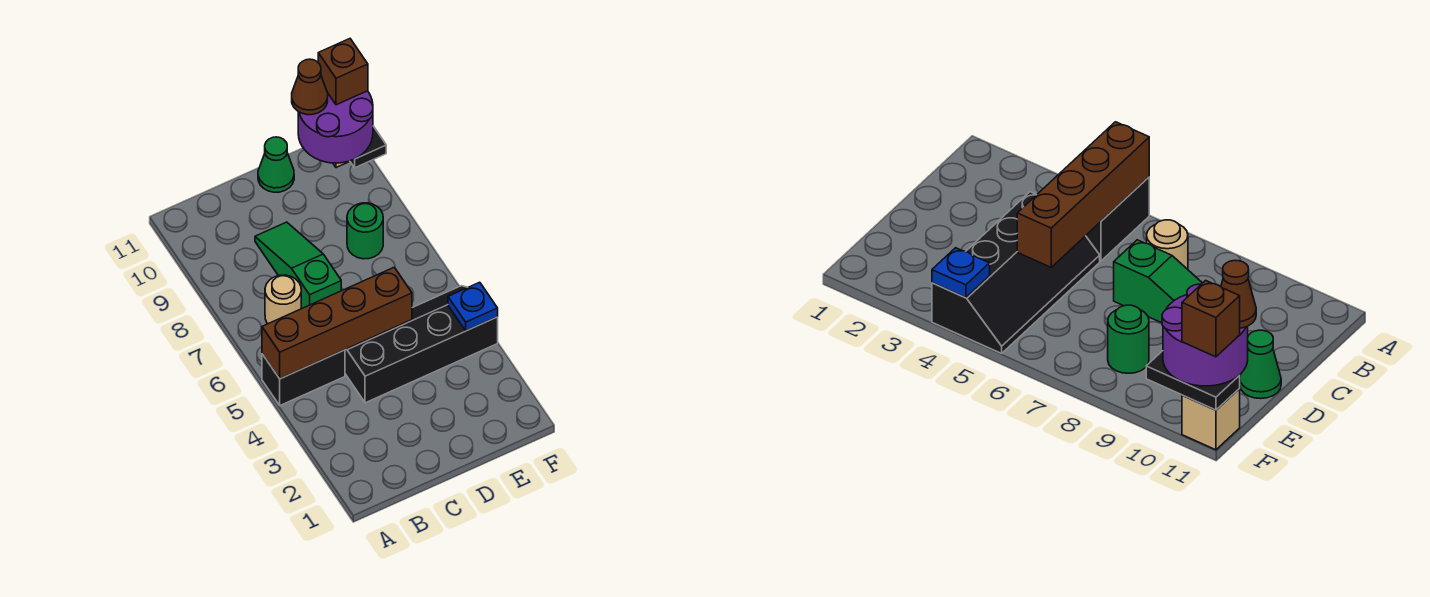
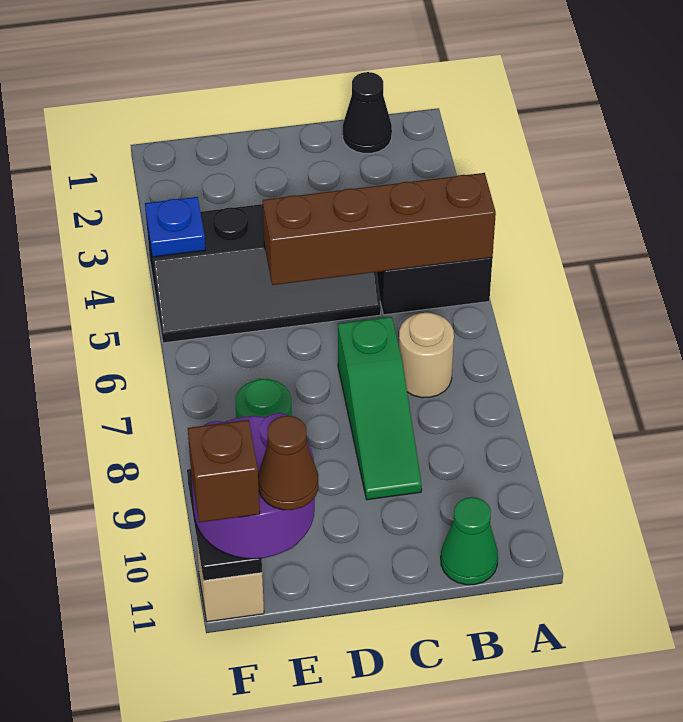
none -> black cone B1 level 1
green cone D11 level 1 -> green cone B11 level 1

